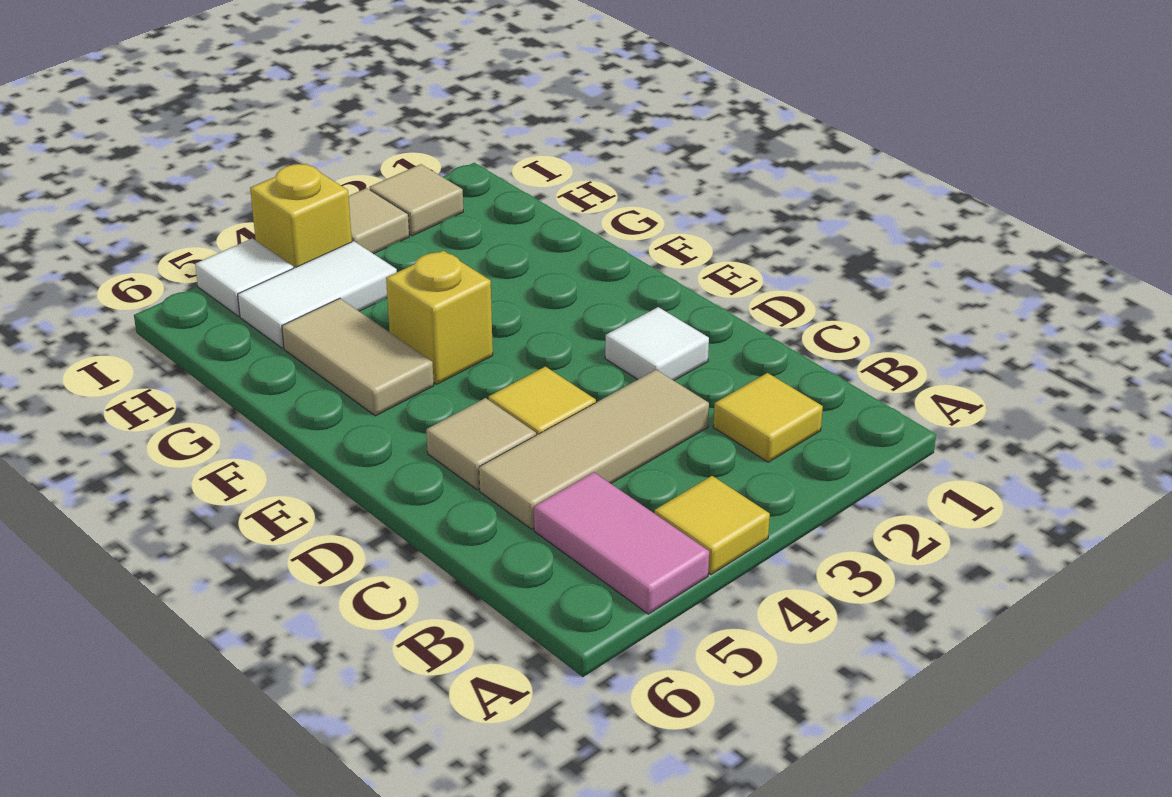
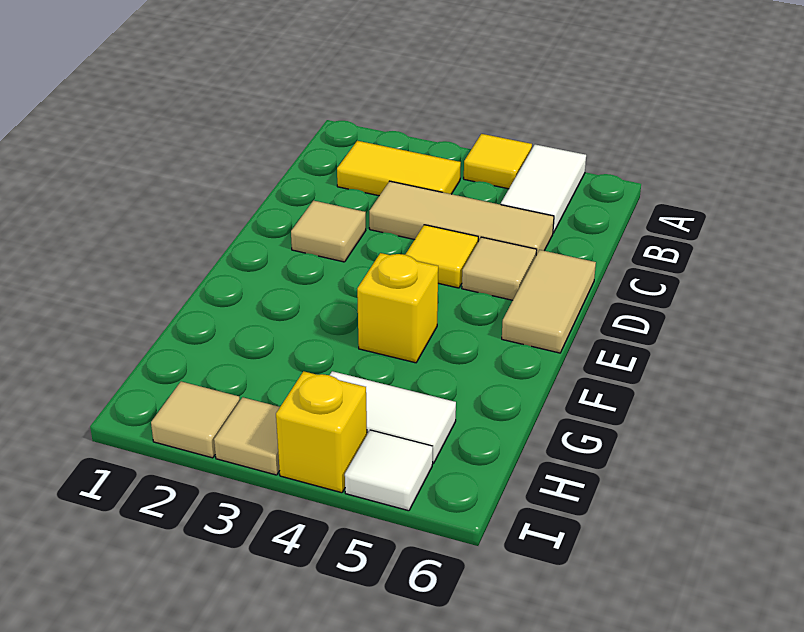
pink tile A5:B5 level 1 -> white tile A5:B5 level 1
yellow tile B2 level 1 -> yellow tile B2:B3 level 1
white tile D2 level 1 -> tan tile D2 level 1
tan tile F5:G5 level 1 -> tan tile D6:E6 level 1

